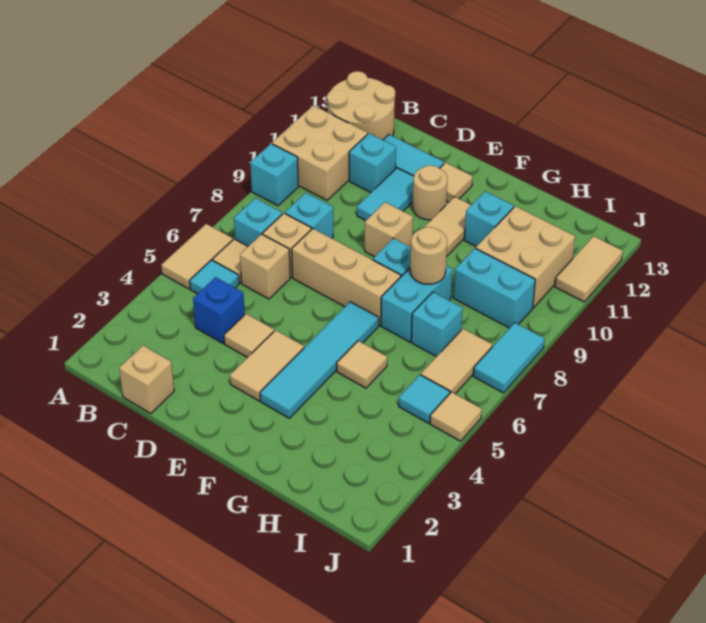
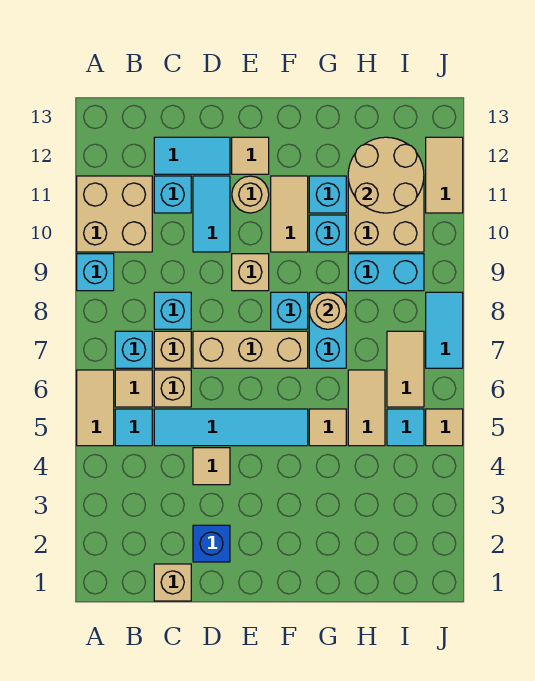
tan round brick A12:B13 level 1 -> tan round brick H11:I12 level 2
blue brick C4 level 1 -> blue brick D2 level 1
tan tile E3:E4 level 1 -> tan tile H5:H6 level 1
cyan tile F3:F6 level 1 -> cyan tile C5:F5 level 1
cyan brick H7 level 1 -> cyan brick G10 level 1

